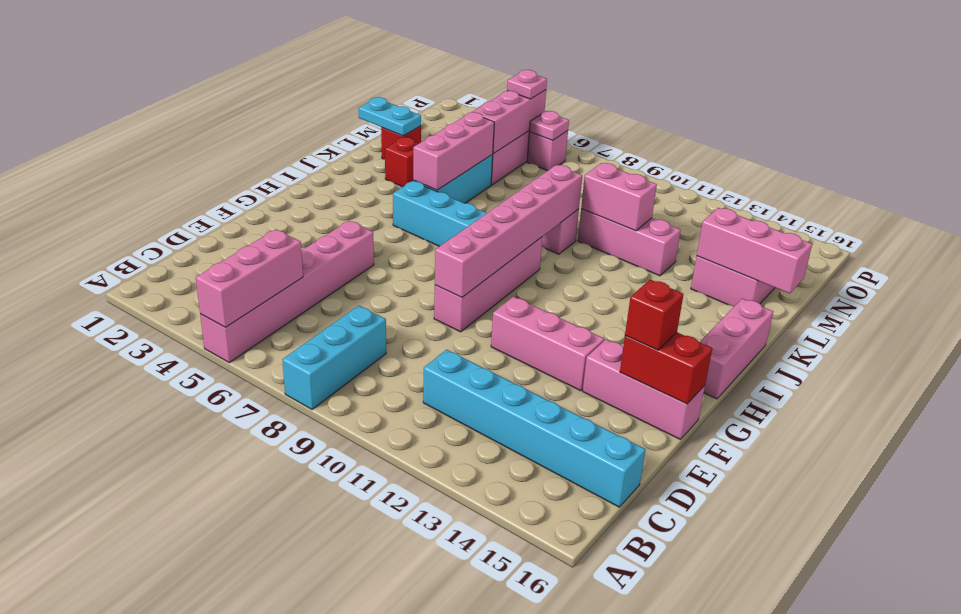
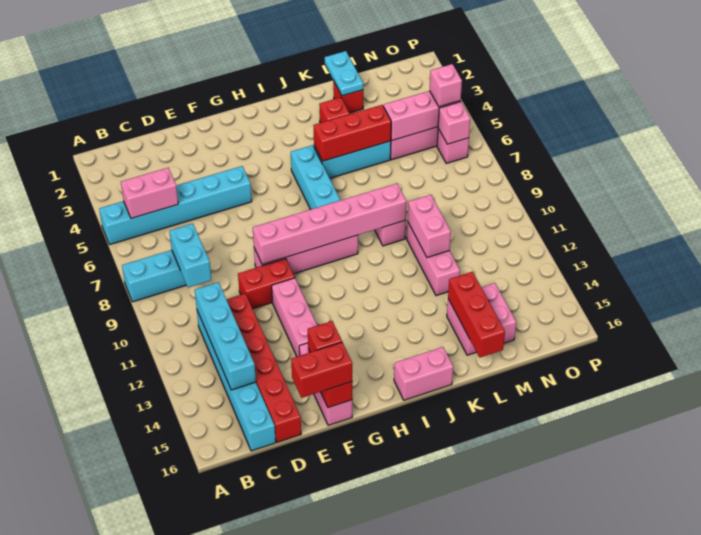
pink brick A5:F5 level 1 -> cyan brick A5:F5 level 1
pink brick A5:C5 level 2 -> pink brick B5:C5 level 2
none -> cyan brick C8:C9 level 2
none -> cyan brick C11:C14 level 2
none -> red brick D11:D16 level 1
none -> red brick E10:F10 level 1
none -> red brick E16:F16 level 3
pink brick H16:J16 level 1 -> pink brick I16:J16 level 1
pink brick J5:L5 level 2 -> red brick J5:L5 level 2
pink brick L14:L16 level 2 -> red brick L14:L16 level 2
pink plate O5 level 3 -> pink brick O5 level 3
pink plate O6 level 2 -> pink brick O6 level 2

